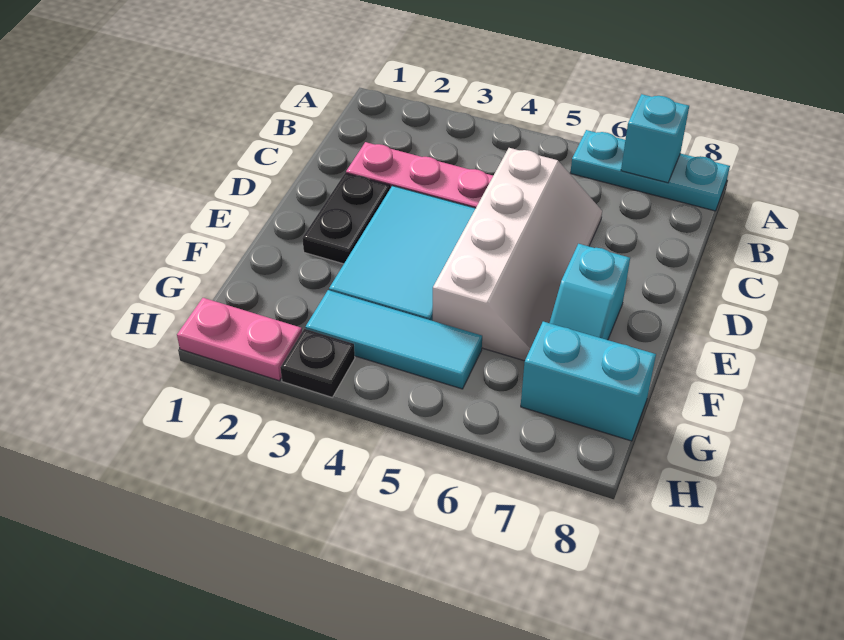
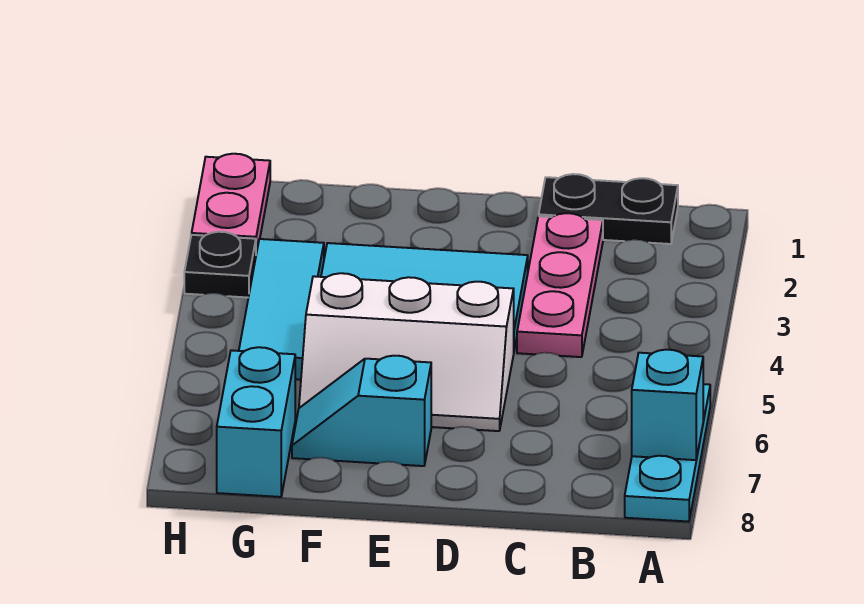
white slope C5:F6 level 1 top 5 -> white slope D5:F6 level 1 top 5
black plate D2:E2 level 1 -> black plate B1:C1 level 1

